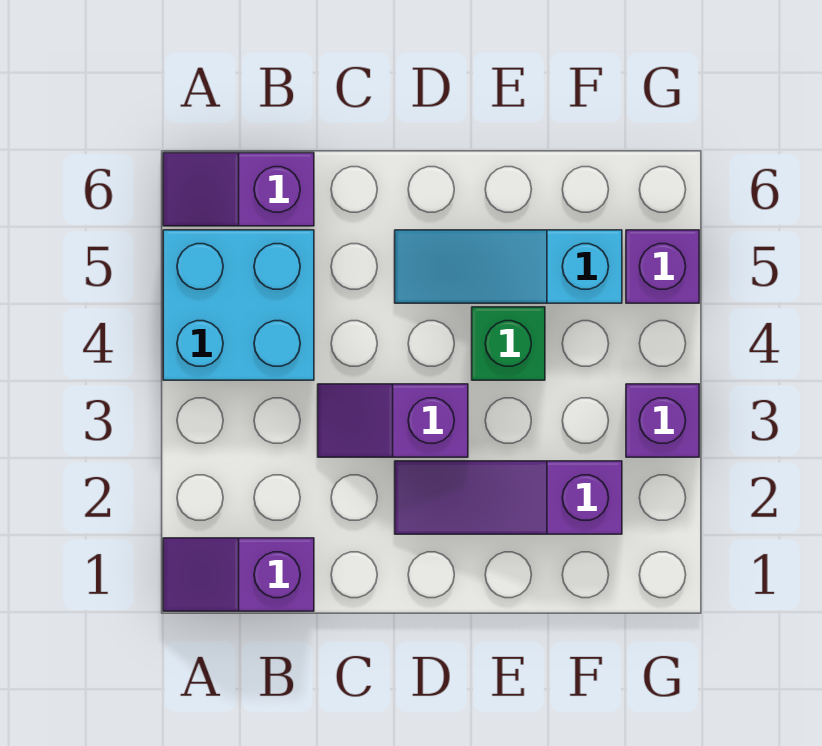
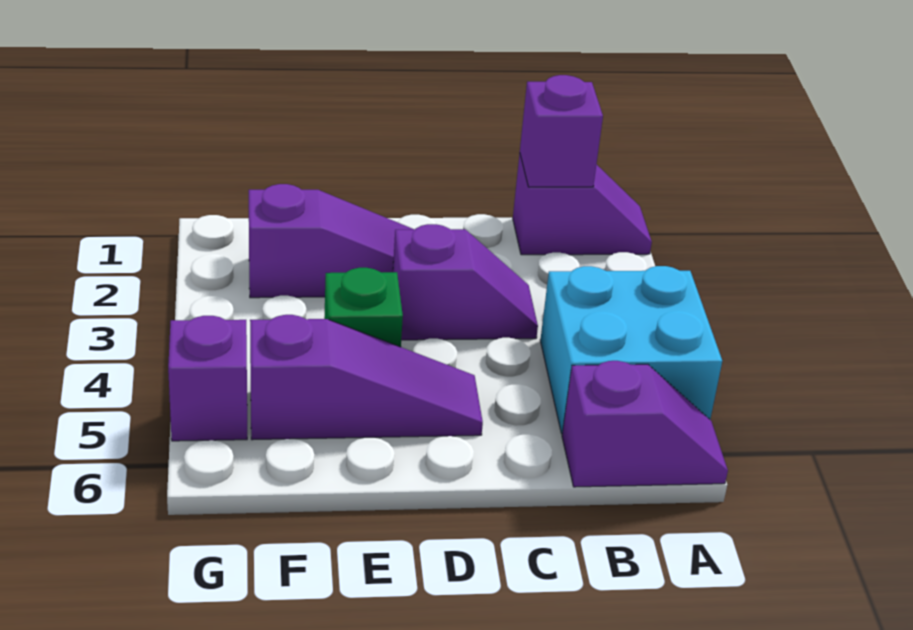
cyan slope D5:F5 level 1 top F -> purple slope D5:F5 level 1 top F
purple brick G3 level 1 -> purple brick B1 level 2

